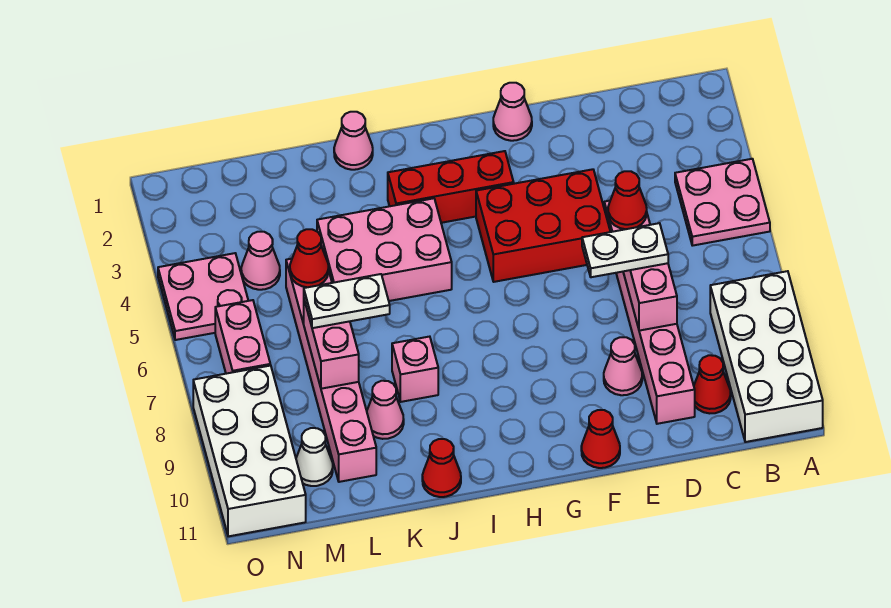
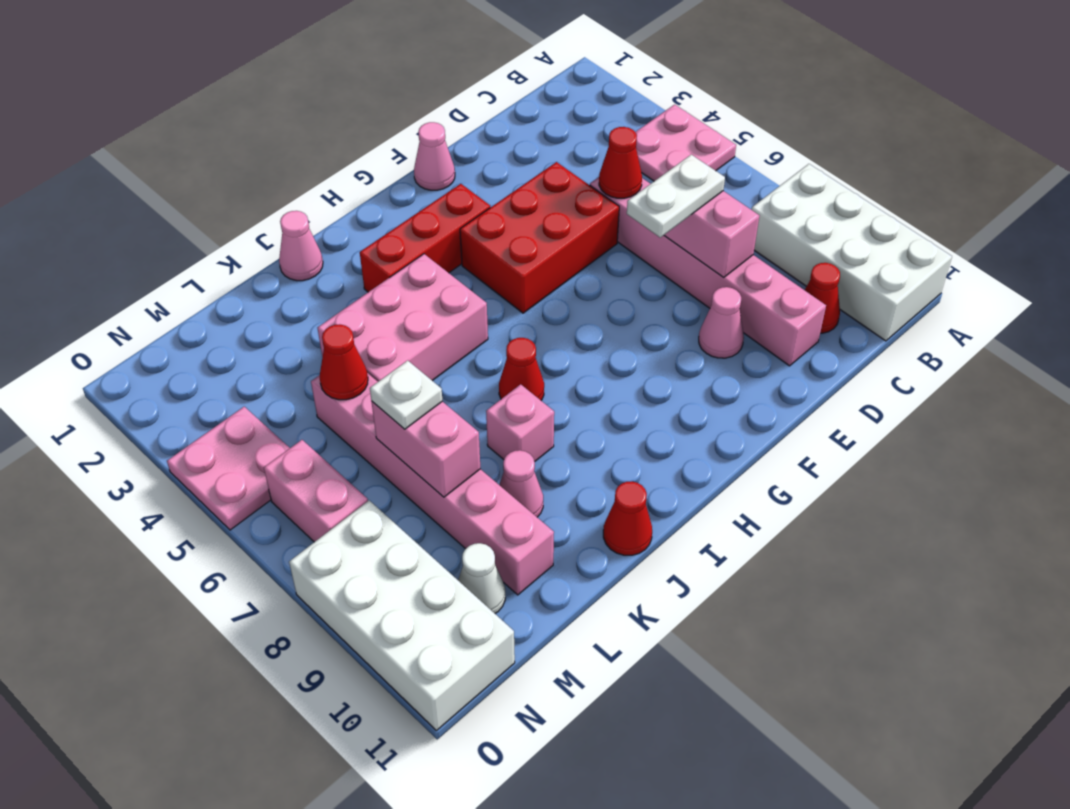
red cone F11 level 1 -> red cone I7 level 1
white plate K7:L7 level 3 -> white plate L7 level 3
pink cone M4 level 1 -> none

